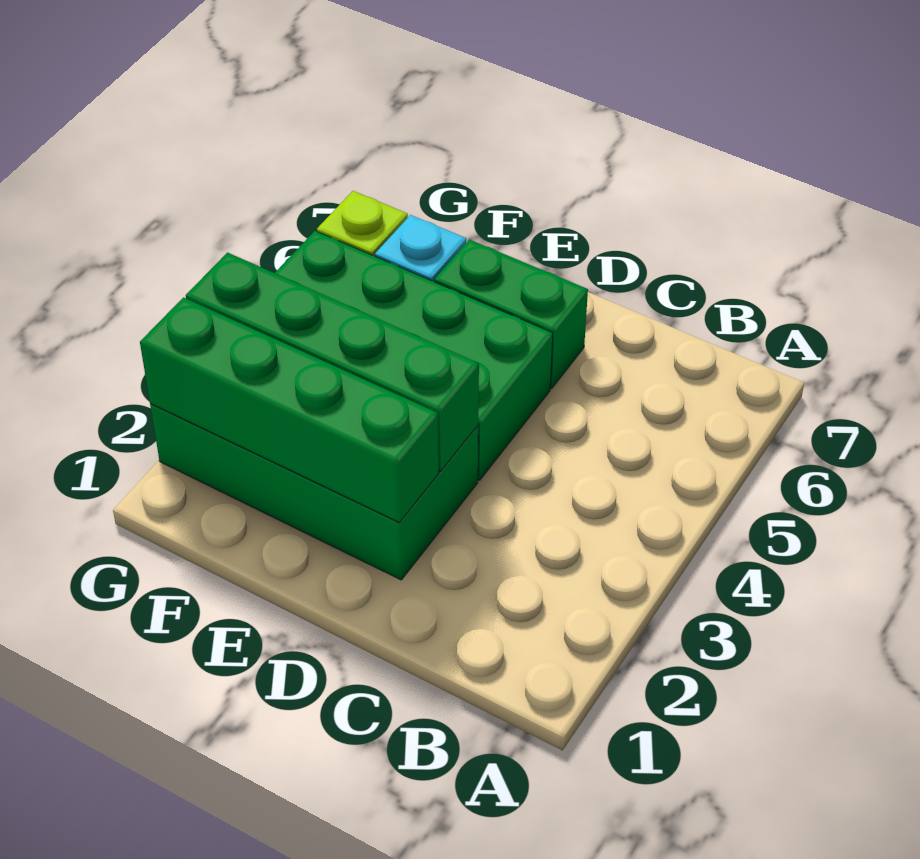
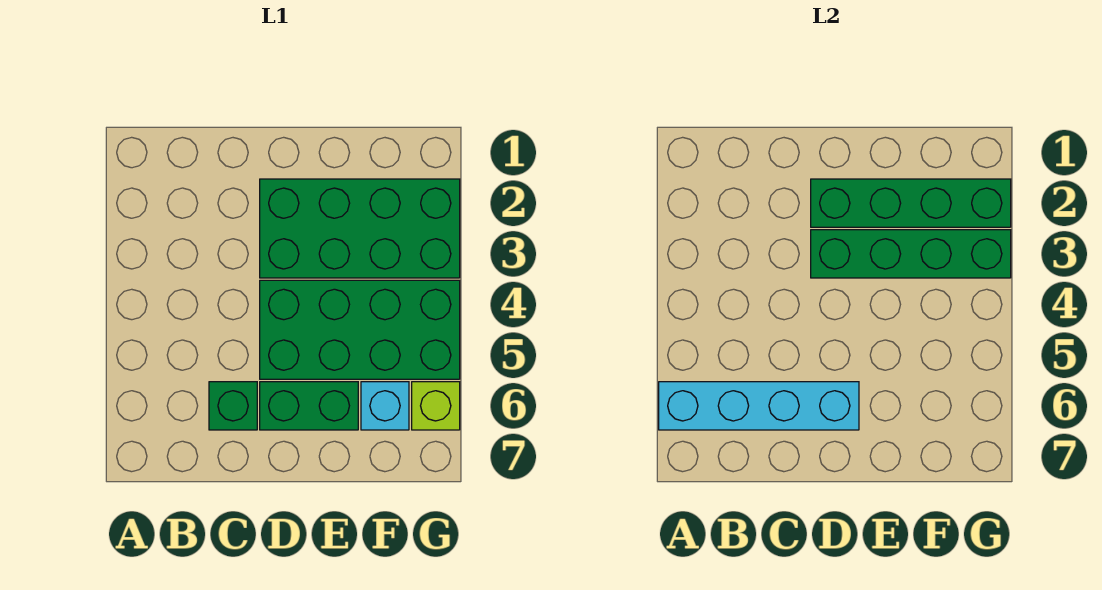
none -> cyan brick A6:D6 level 2
none -> green brick C6 level 1

